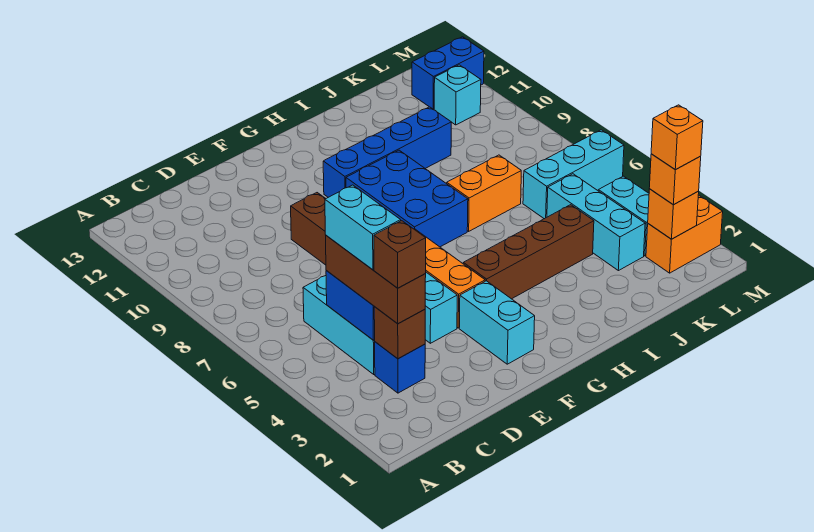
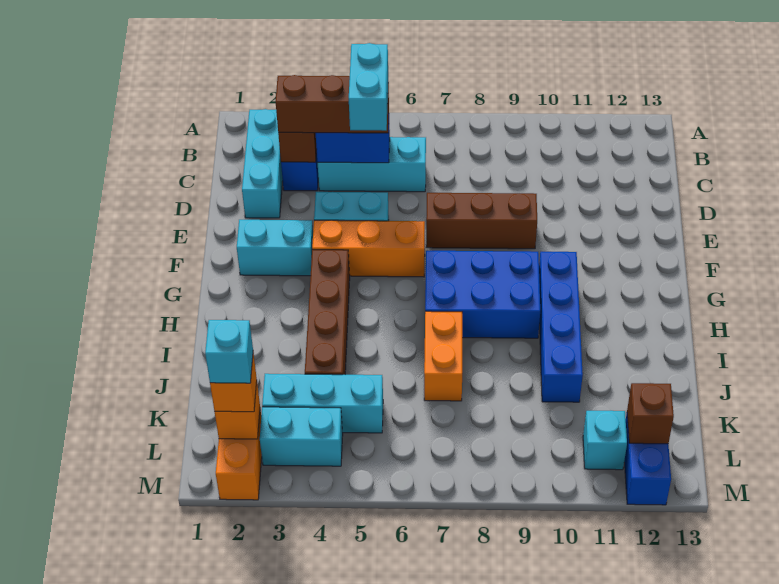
brown brick C3 level 4 -> brown brick L12 level 2
cyan brick C4:C5 level 4 -> cyan brick C5:D5 level 4
cyan brick K6:M6 level 1 -> cyan brick B2:D2 level 1
orange brick L2 level 4 -> cyan brick L2 level 4

